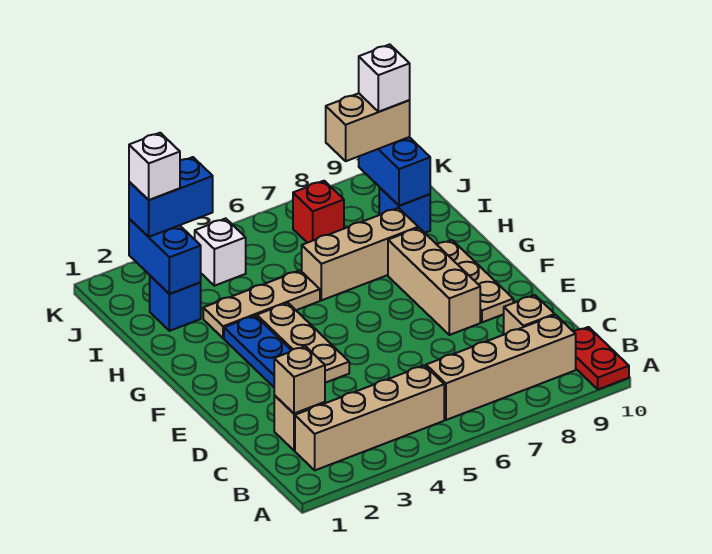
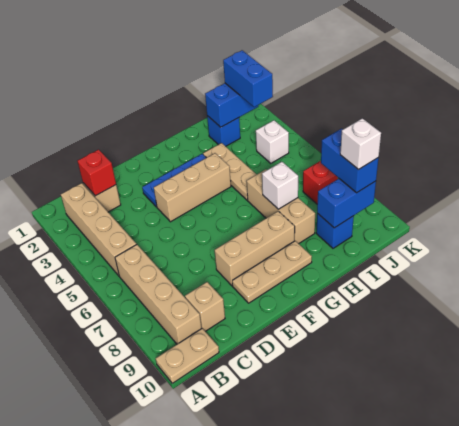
red plate A10:B10 level 1 -> tan plate A10:B10 level 1
tan brick C2 level 2 -> red brick C2 level 2
tan plate E4:G4 level 1 -> tan brick E4:G4 level 1
white brick J2 level 4 -> white brick H7 level 2
tan brick J8:J9 level 3 -> blue brick J8:J9 level 3

